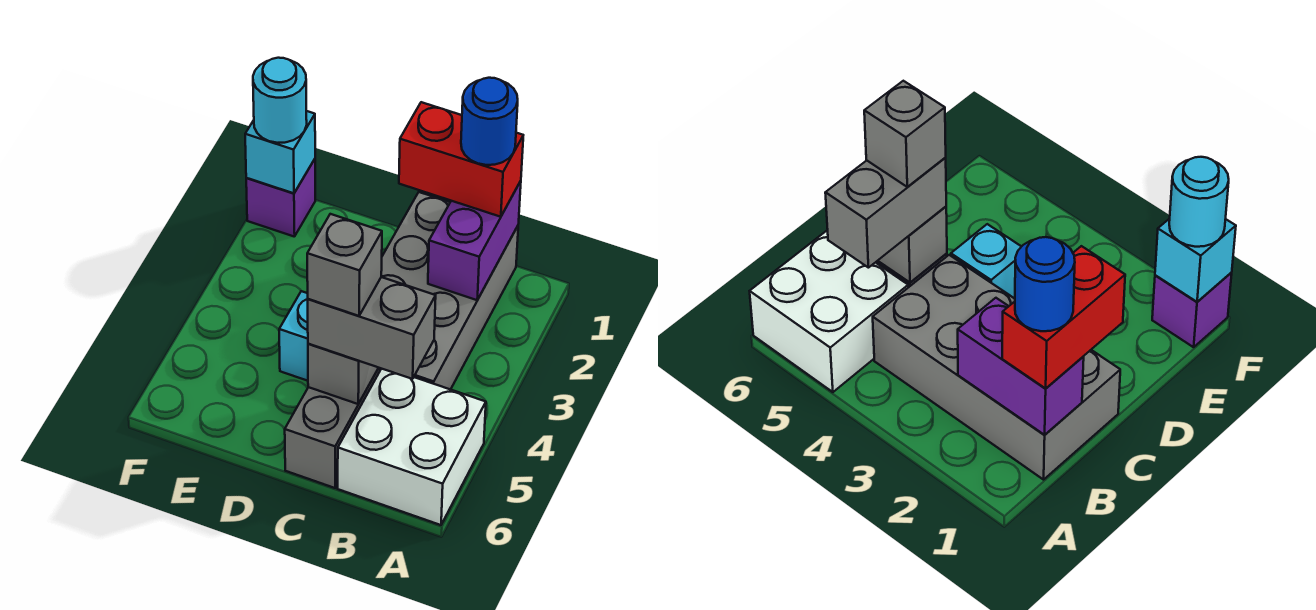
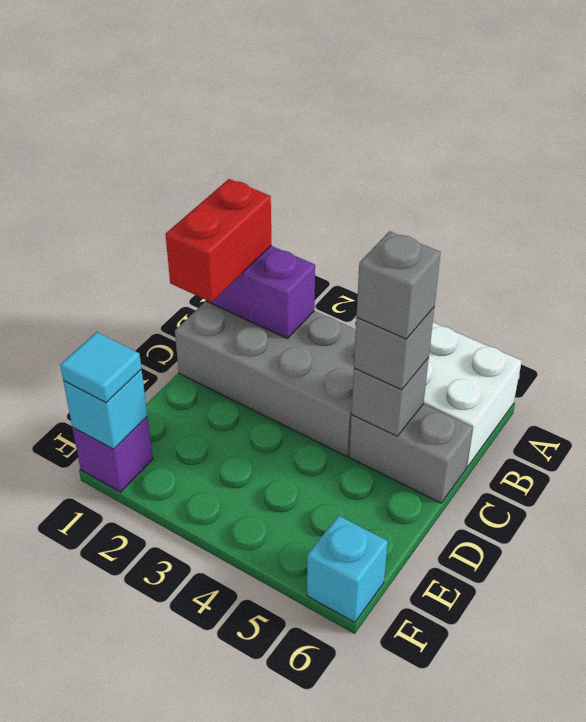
blue round brick B1 level 4 -> none
grey brick B5:C5 level 3 -> grey brick C5 level 3
cyan brick D4 level 1 -> cyan brick F6 level 1
cyan round brick F1 level 3 -> cyan tile F1 level 3

